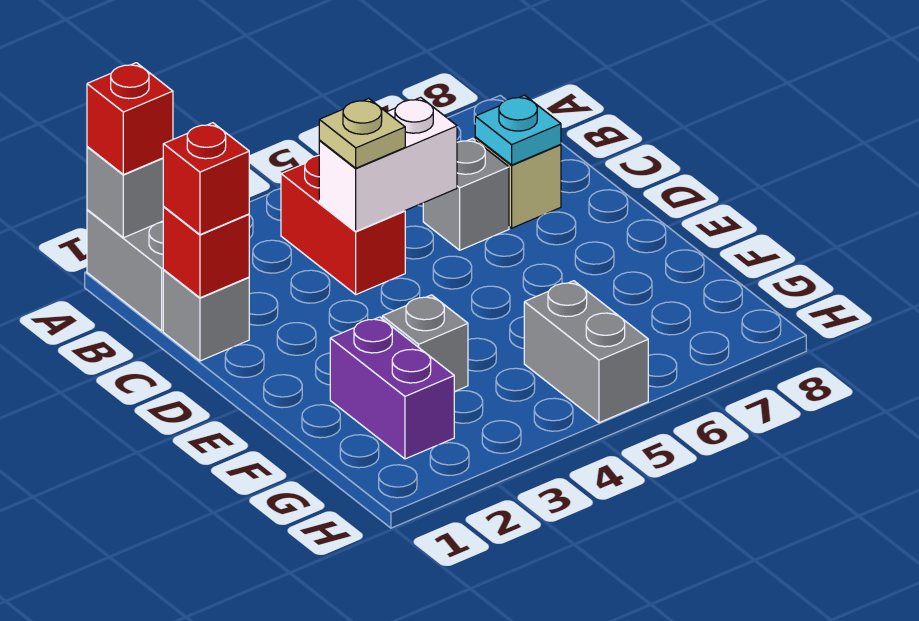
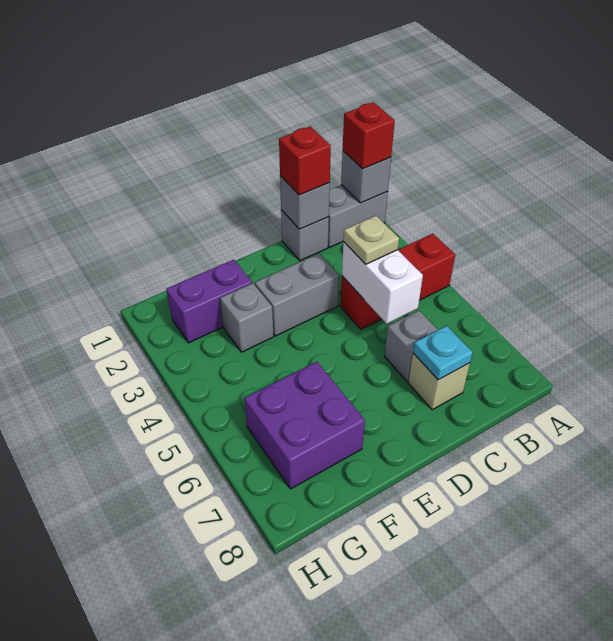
red brick B4:C4 level 1 -> red brick A4:C4 level 1
red brick C1 level 2 -> grey brick C1 level 2
none -> purple brick F6:G7 level 1
grey brick G5:H5 level 1 -> grey brick D3:E3 level 1

